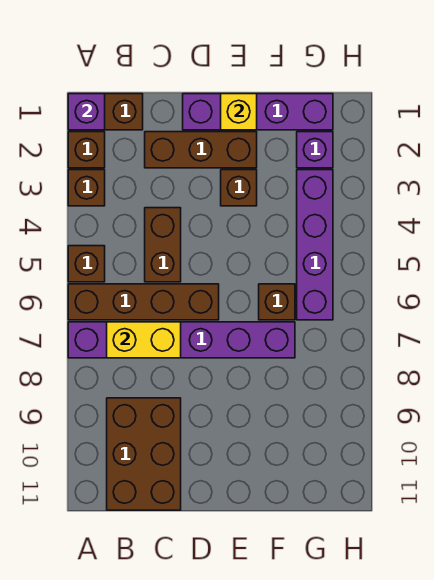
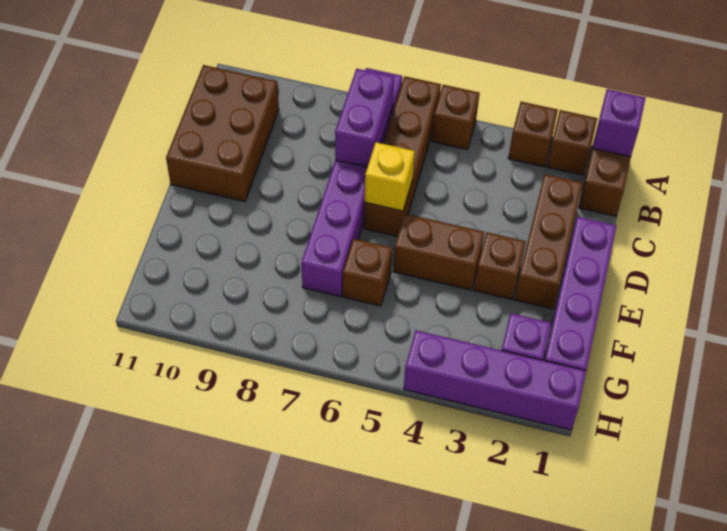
yellow brick B7:C7 level 2 -> purple brick B7:C7 level 2
brown brick B9:C11 level 1 -> brown brick B10:D11 level 1
brown brick C4:C5 level 1 -> brown brick E4:E5 level 1
yellow brick E1 level 2 -> yellow brick D6 level 2
purple brick G3:G6 level 1 -> purple brick H1:H4 level 1

